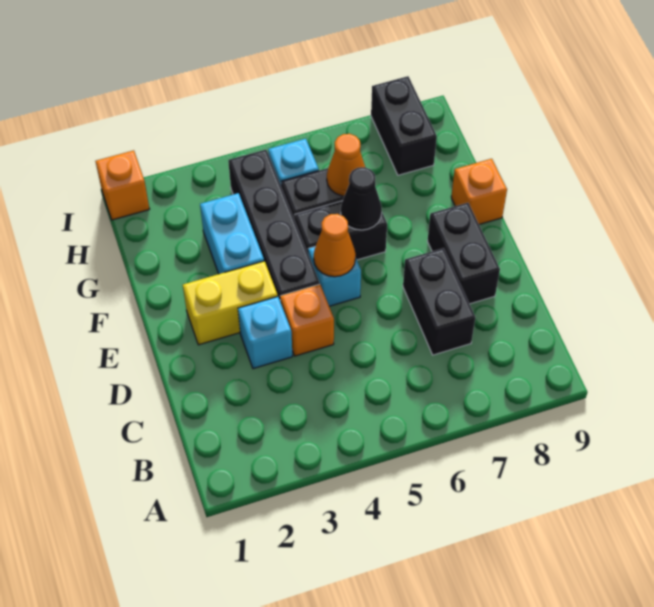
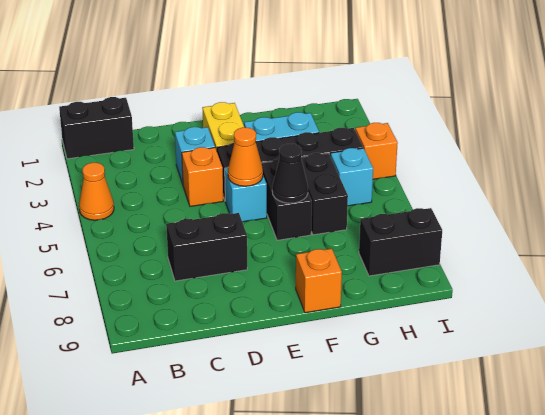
black brick D8:E8 level 1 -> black brick A1:B1 level 1
orange cone G6 level 2 -> orange cone A4 level 1
orange brick I1 level 1 -> orange brick I4 level 1

